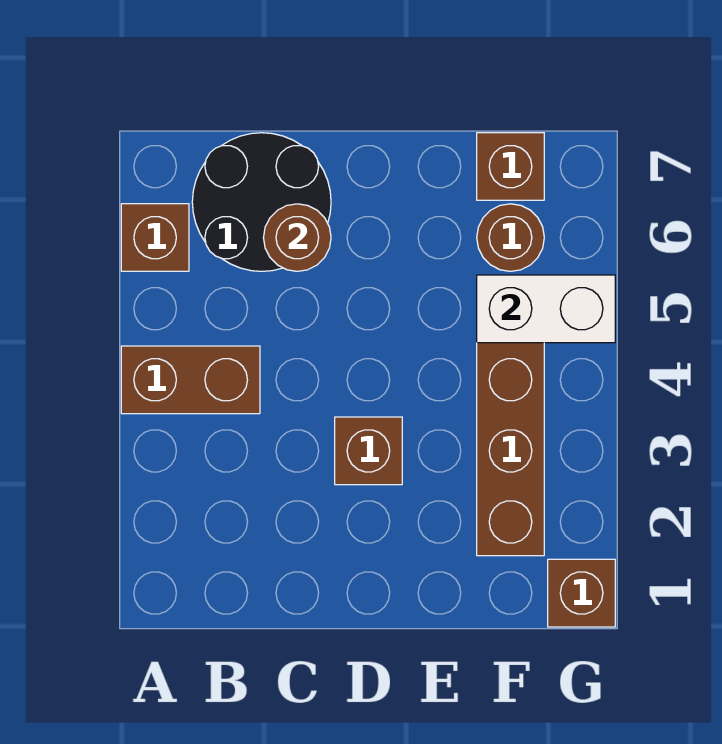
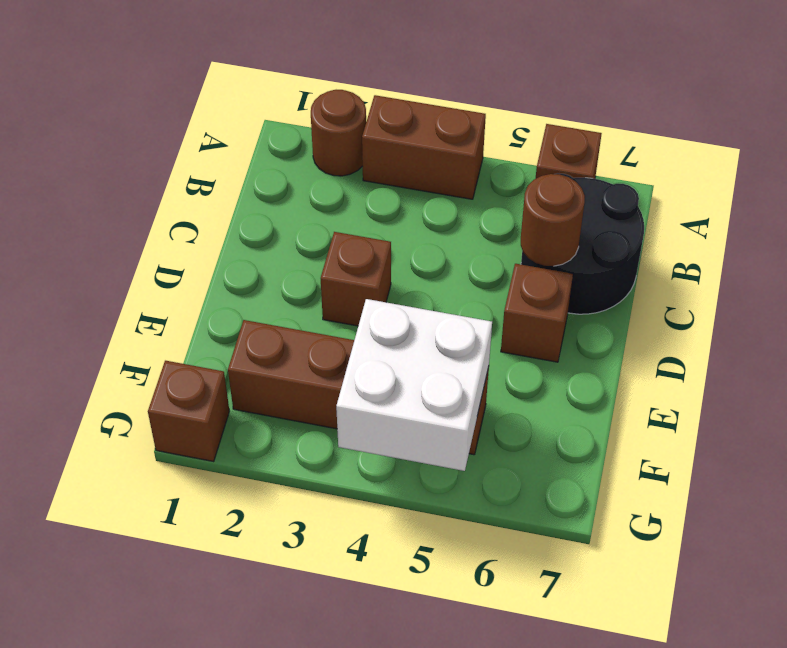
brown brick A4:B4 level 1 -> brown brick A3:A4 level 1
white brick F5:G5 level 2 -> white brick F4:G5 level 2
brown round brick F6 level 1 -> brown round brick A2 level 1
brown brick F7 level 1 -> brown brick D6 level 1

